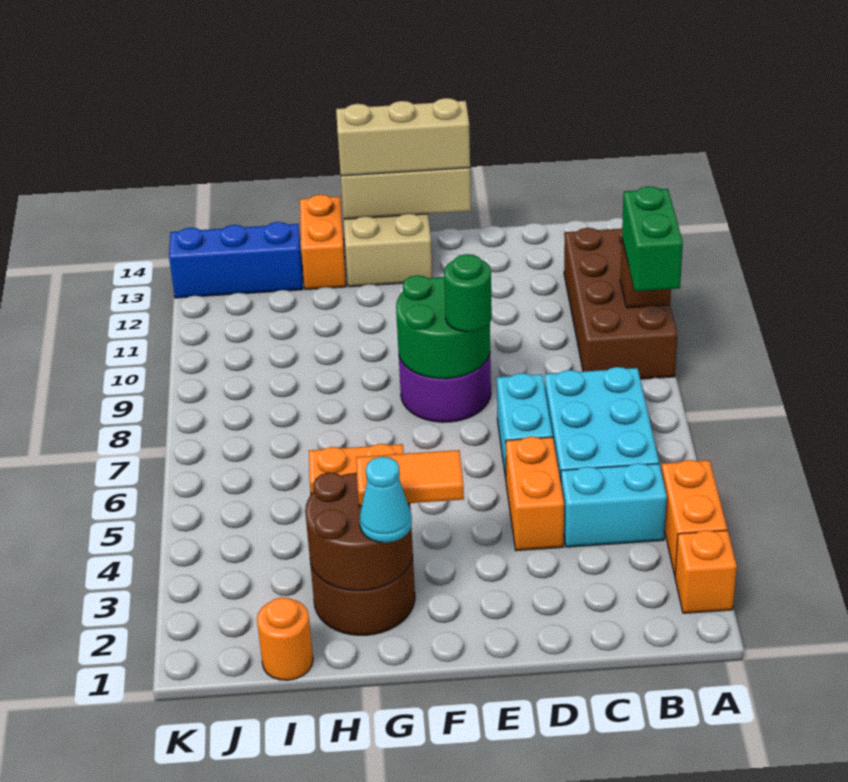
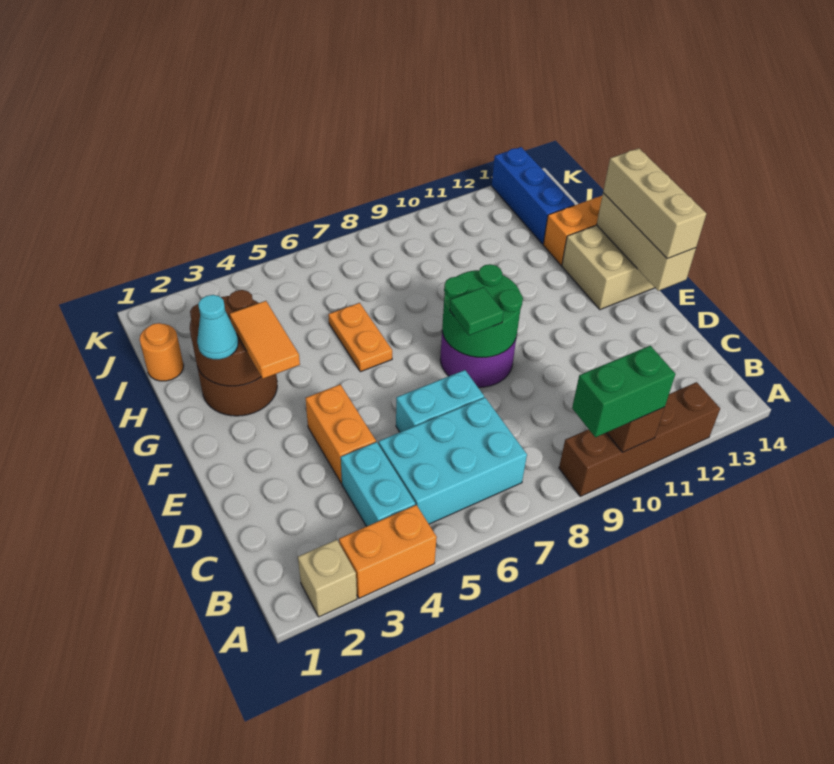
orange brick A2 level 1 -> tan brick A2 level 1
brown brick A9:B12 level 1 -> brown brick A9:A12 level 1
orange brick D4:D5 level 1 -> orange brick D4:E4 level 1
green round brick E8 level 3 -> green tile E8 level 3

